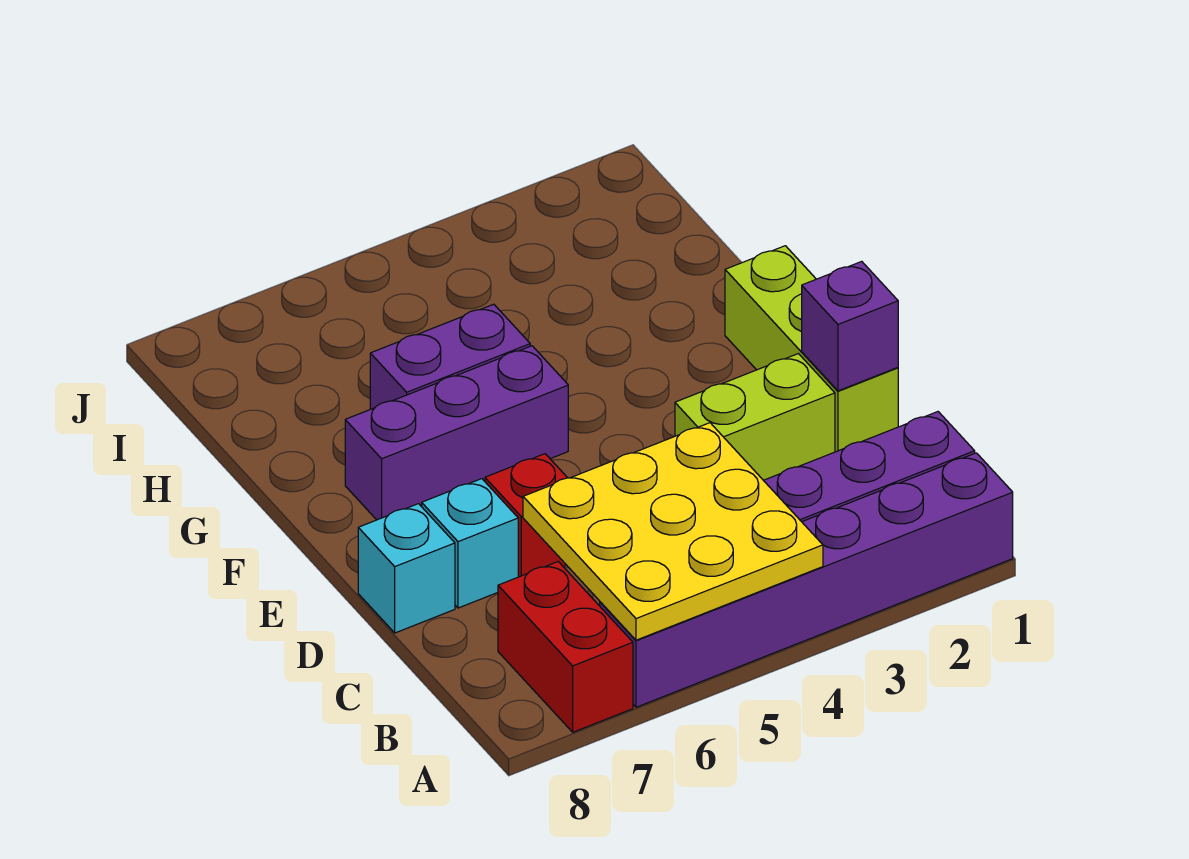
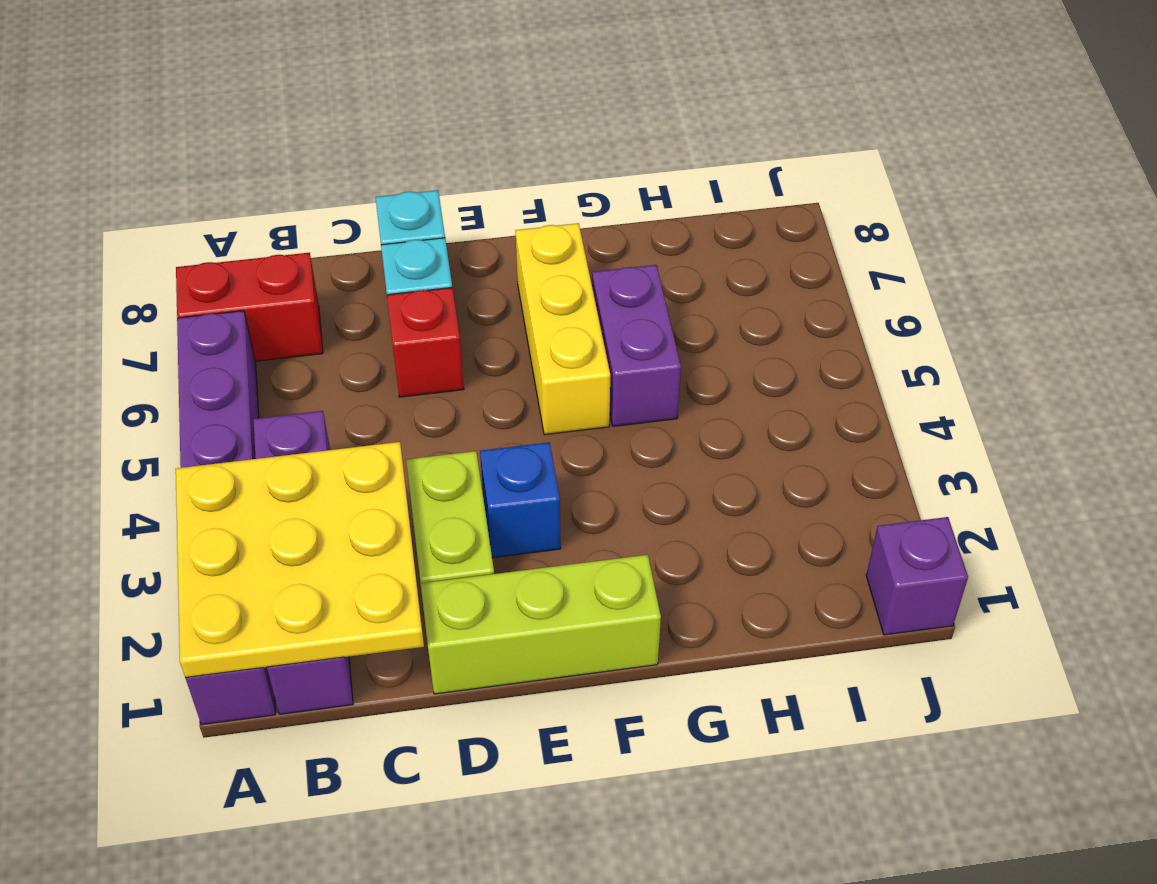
yellow plate A4:C6 level 2 -> yellow plate A1:C3 level 2
purple brick D1 level 2 -> purple brick J1 level 1
none -> blue brick E3 level 1
purple brick F5:F7 level 1 -> yellow brick F5:F7 level 1

